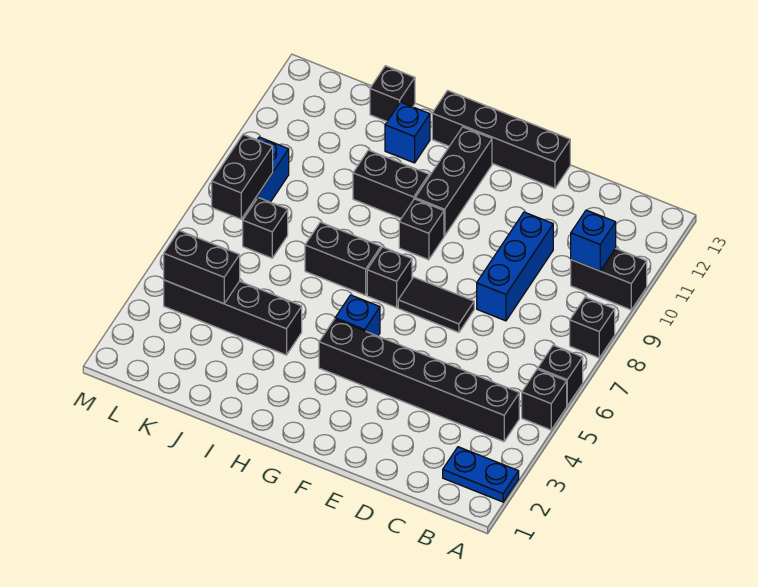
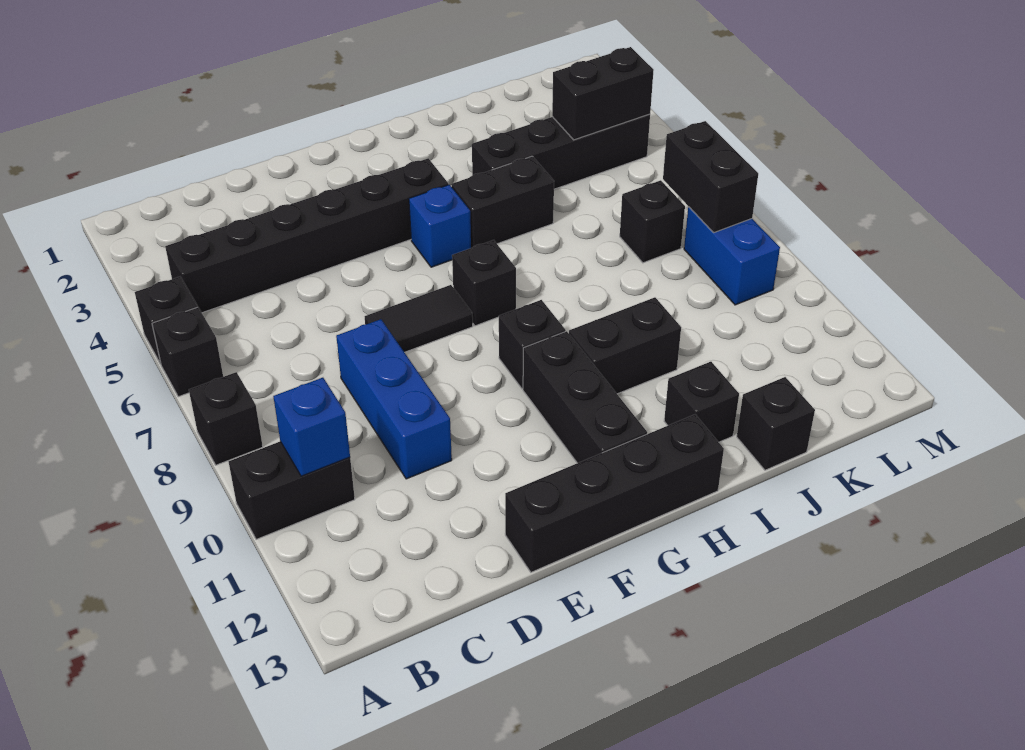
blue plate A2:B2 level 1 -> none
black brick H7:I7 level 1 -> black brick H5:I5 level 1
blue brick I12 level 1 -> black brick I12 level 1

